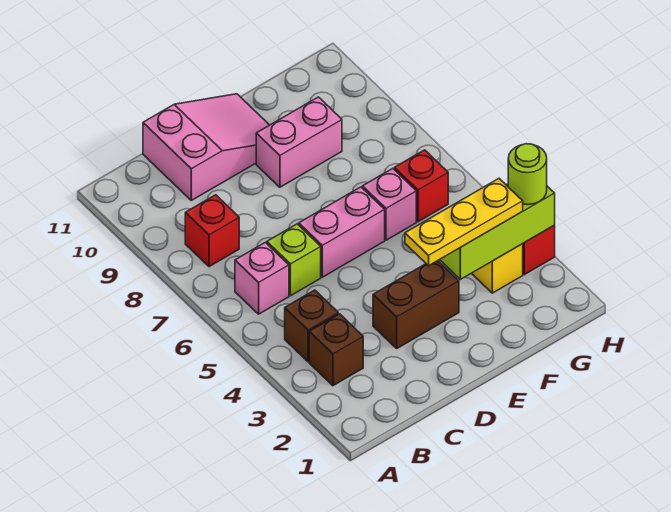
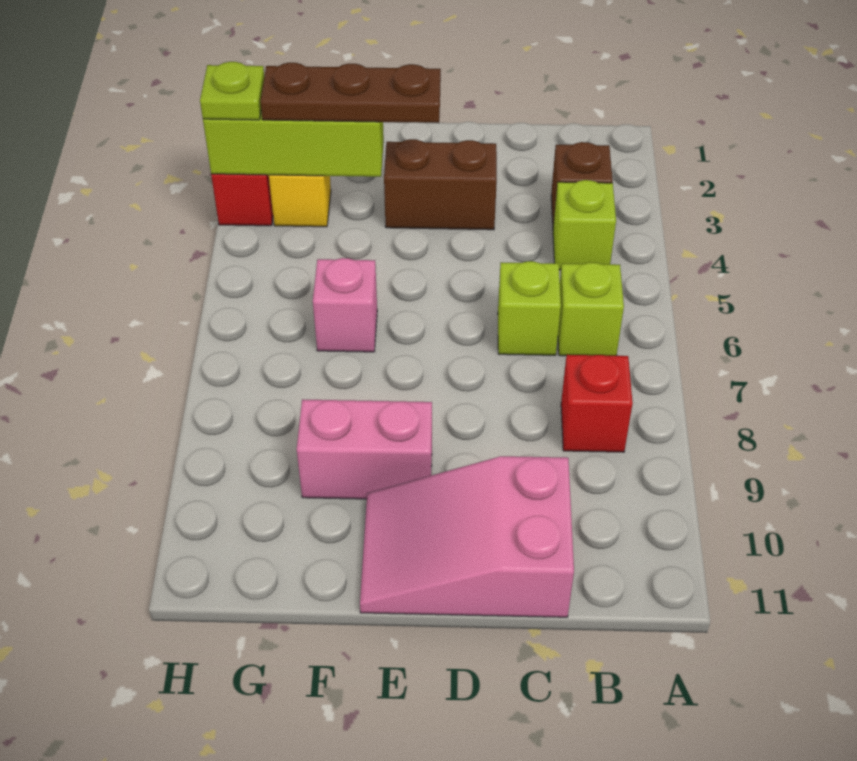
brown brick B4 level 1 -> lime brick B4 level 1
pink brick B6 level 1 -> lime brick B6 level 1
pink brick D6:E6 level 1 -> none
yellow plate E3:G3 level 3 -> brown plate E3:G3 level 3
red brick G6 level 1 -> none
lime round brick H3 level 3 -> lime plate H3 level 3

